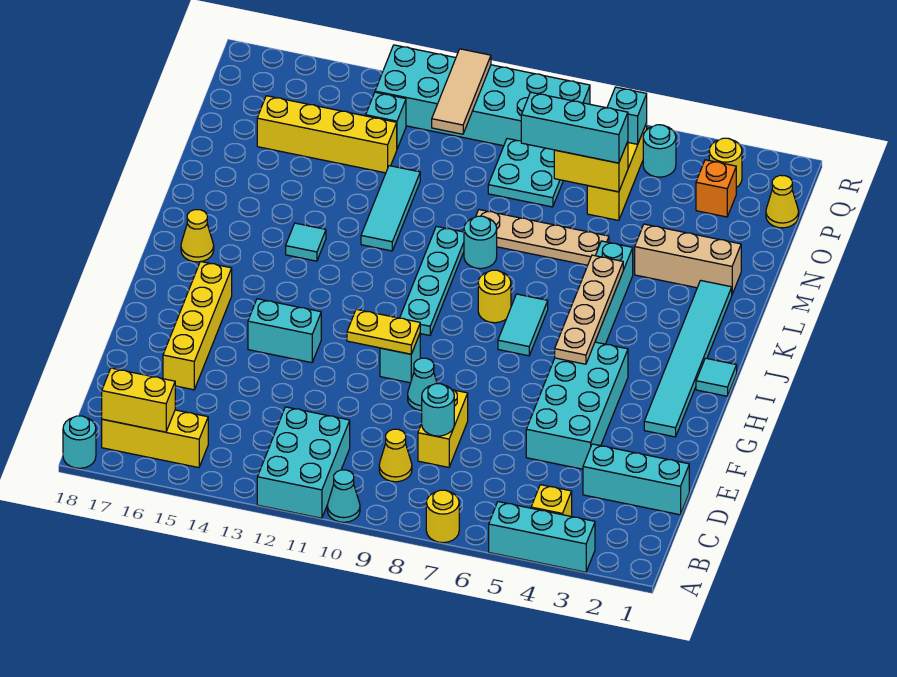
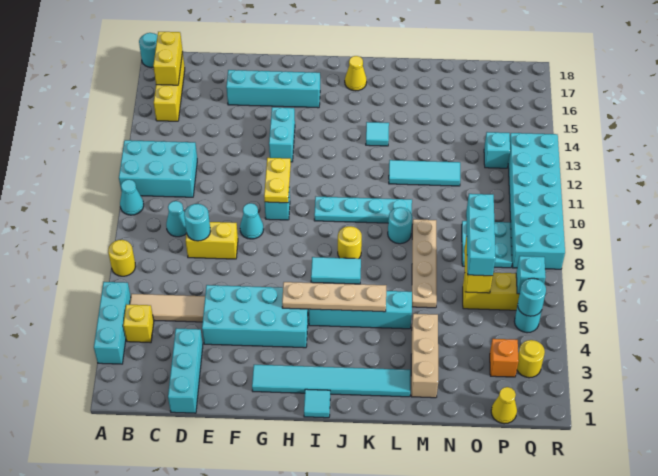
yellow cone C9 level 1 -> cyan cone C9 level 1
yellow brick E16:H16 level 1 -> cyan brick E16:H16 level 1
yellow brick O13:O16 level 1 -> none
tan tile P11:R11 level 2 -> tan tile B5:D5 level 1
none -> cyan round brick Q5 level 2

